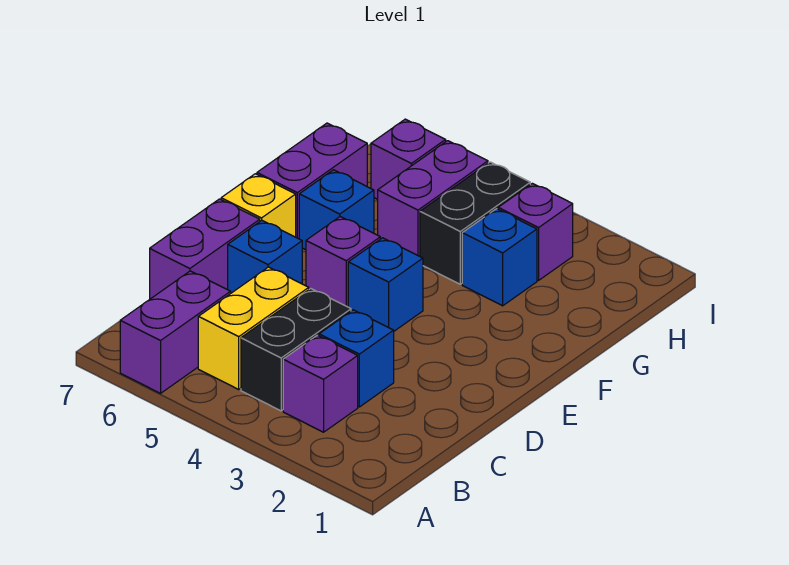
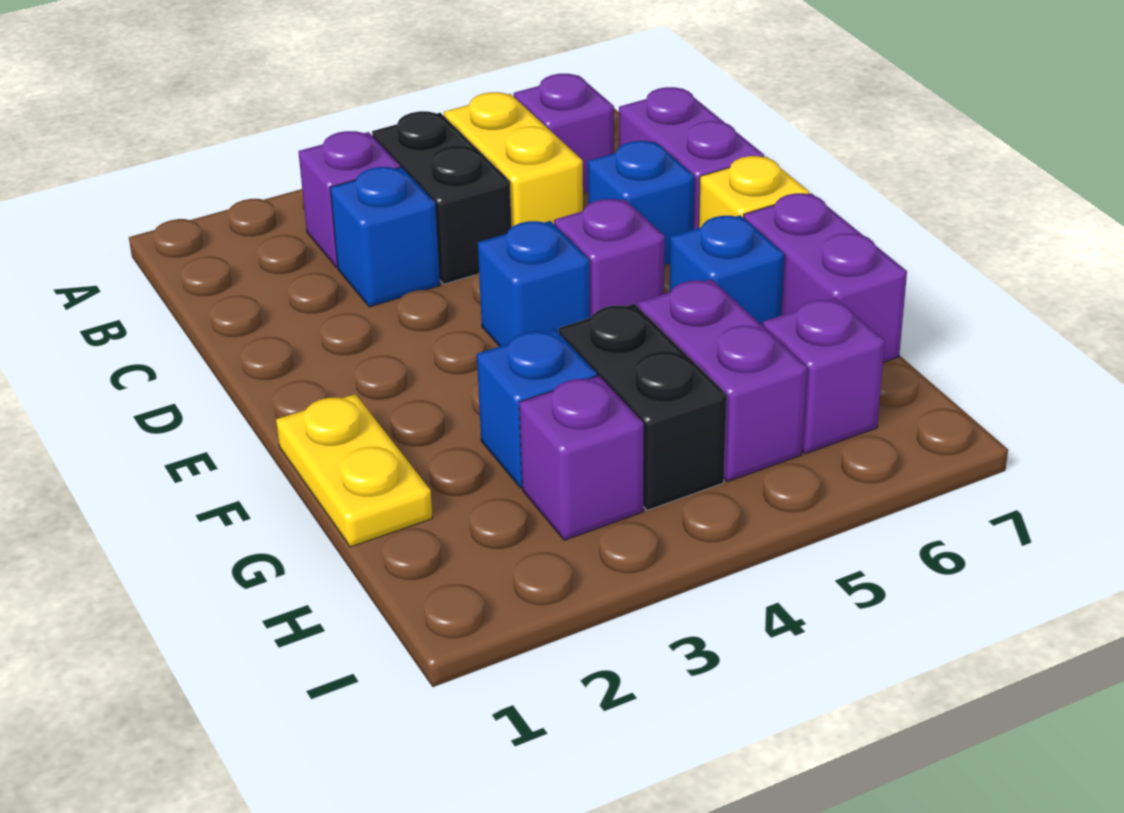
purple brick A6:B6 level 1 -> purple brick B6 level 1
none -> yellow plate F1:G1 level 1

